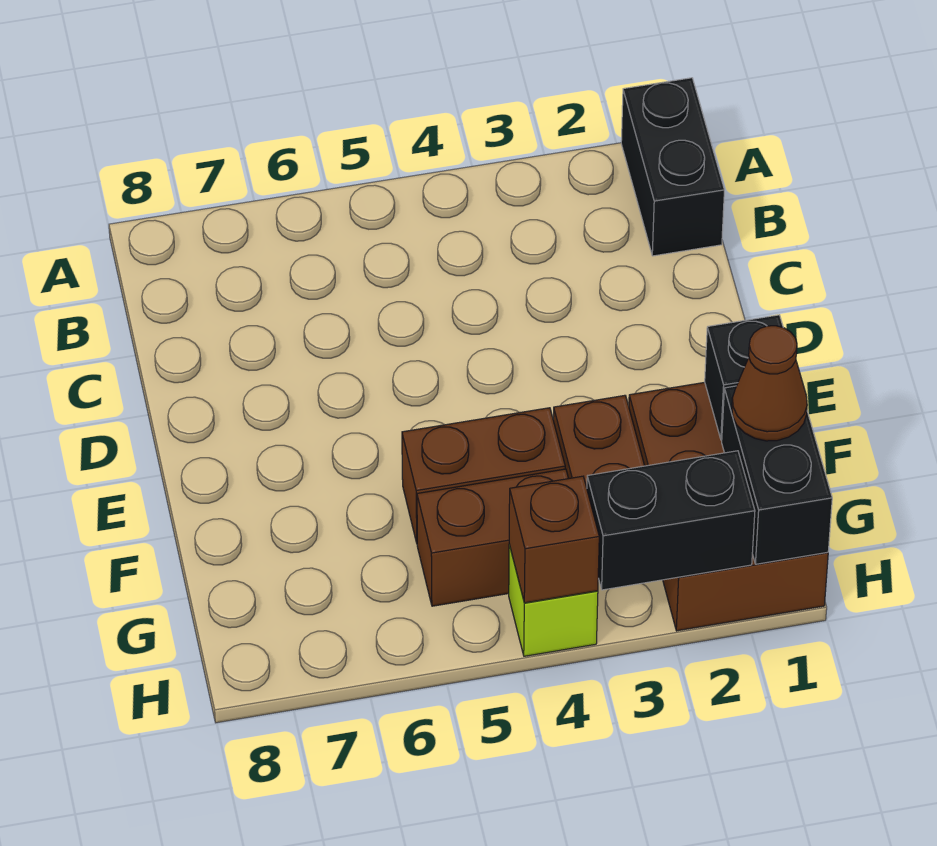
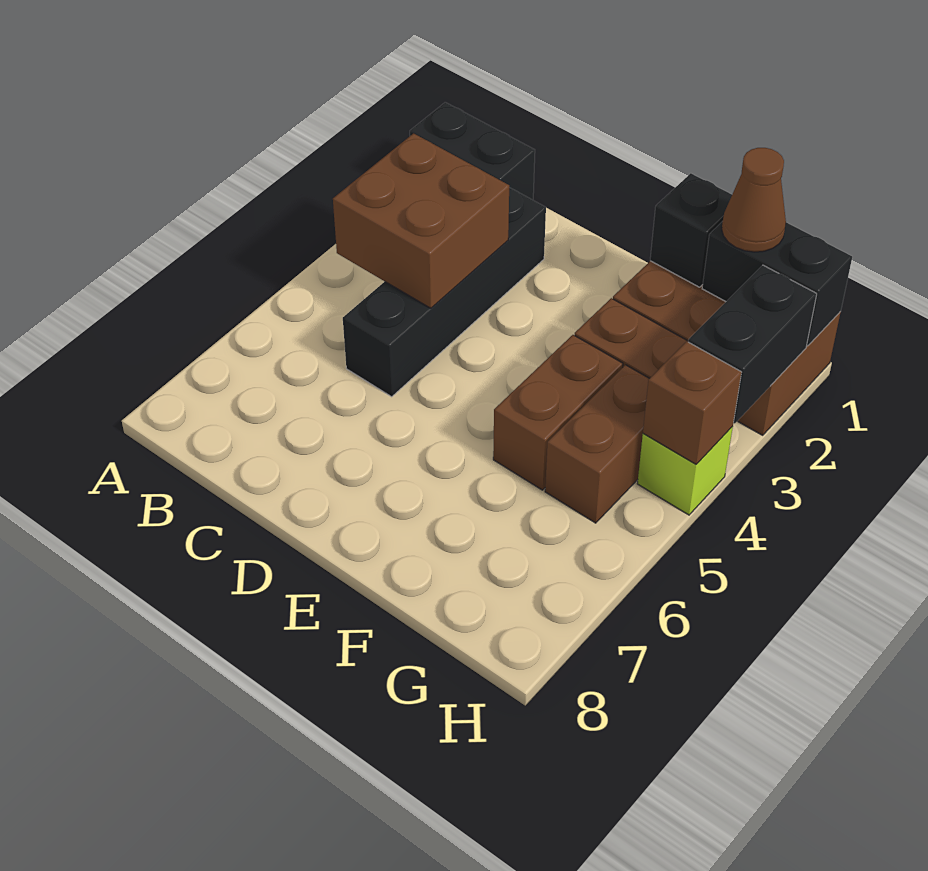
none -> brown brick B3:C4 level 2
none -> black brick C2:C5 level 1

